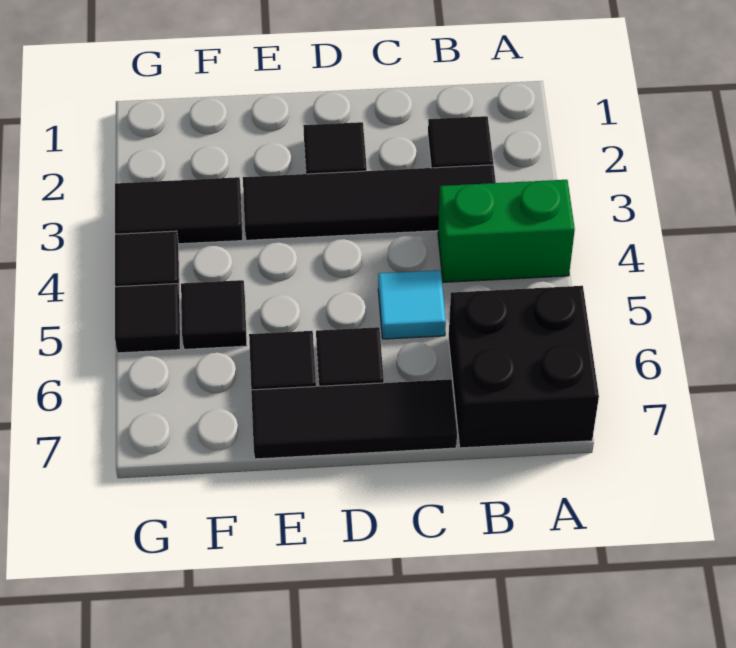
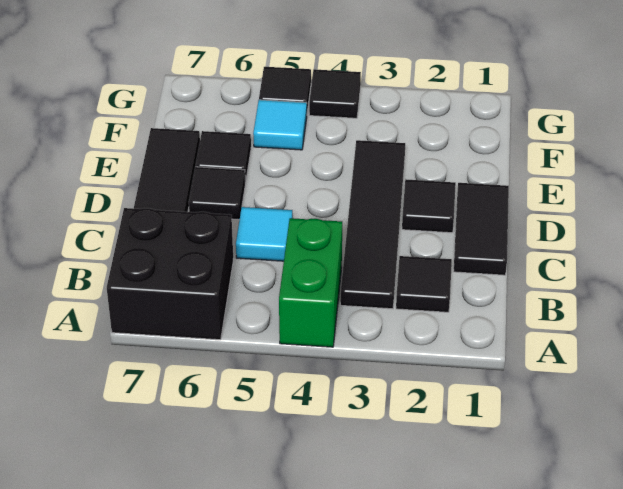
black tile F3:G3 level 1 -> black tile C1:D1 level 1
black tile F5 level 1 -> cyan tile F5 level 1

